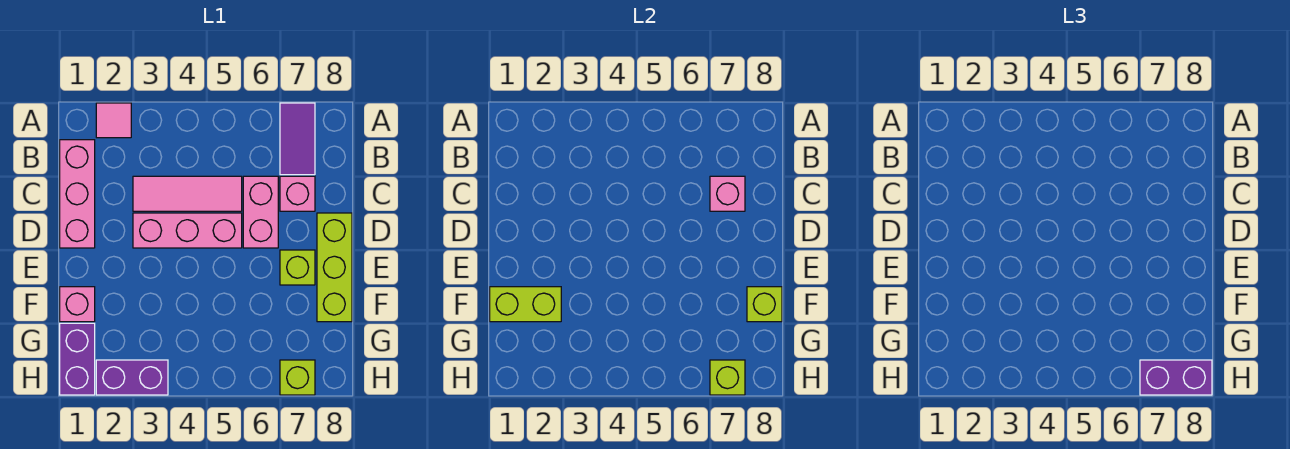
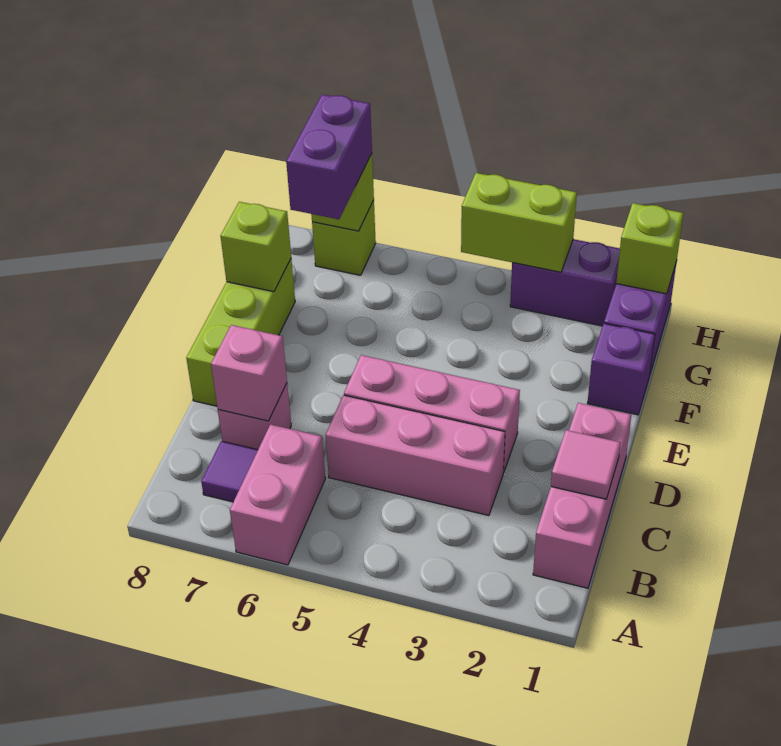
pink tile A2 level 1 -> pink tile C1 level 2
purple tile A7:B7 level 1 -> purple tile B7 level 1
pink tile C3:C5 level 1 -> pink brick C3:C5 level 1
pink brick C6:D6 level 1 -> pink brick A6:B6 level 1
lime brick E7 level 1 -> lime brick H1 level 2
pink brick F1 level 1 -> purple brick F1 level 1
lime brick F1:F2 level 2 -> lime brick H3:H4 level 2
purple brick H7:H8 level 3 -> purple brick G7:H7 level 3

